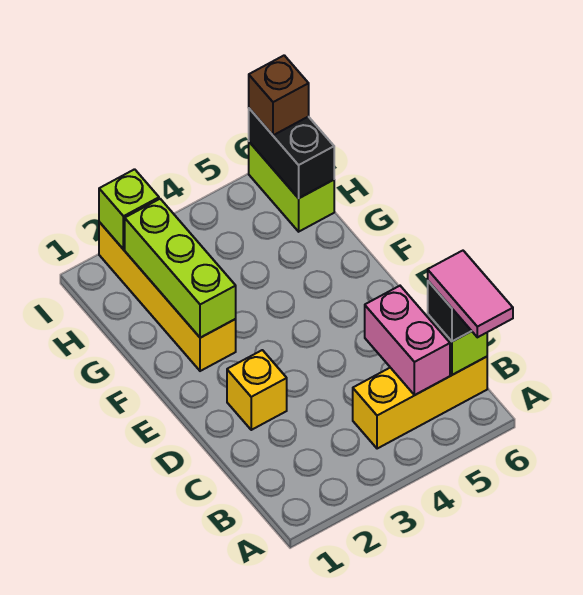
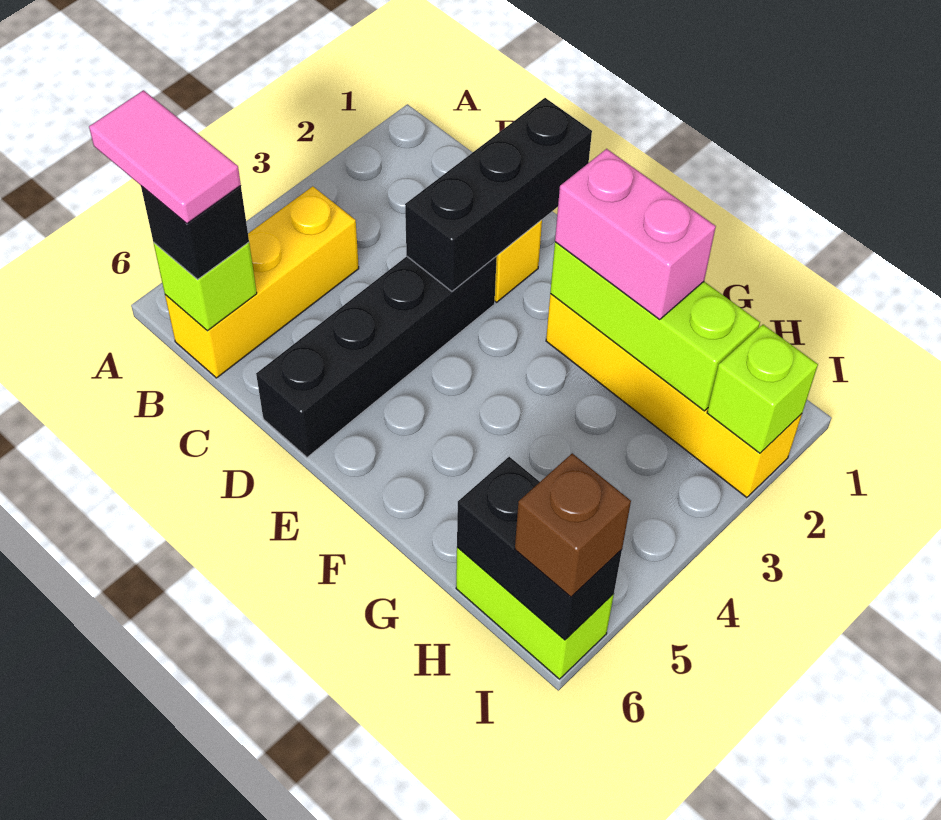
pink brick B5:C5 level 2 -> pink brick F2:G2 level 3
none -> black brick D1:D3 level 2
none -> black brick D3:D6 level 1

